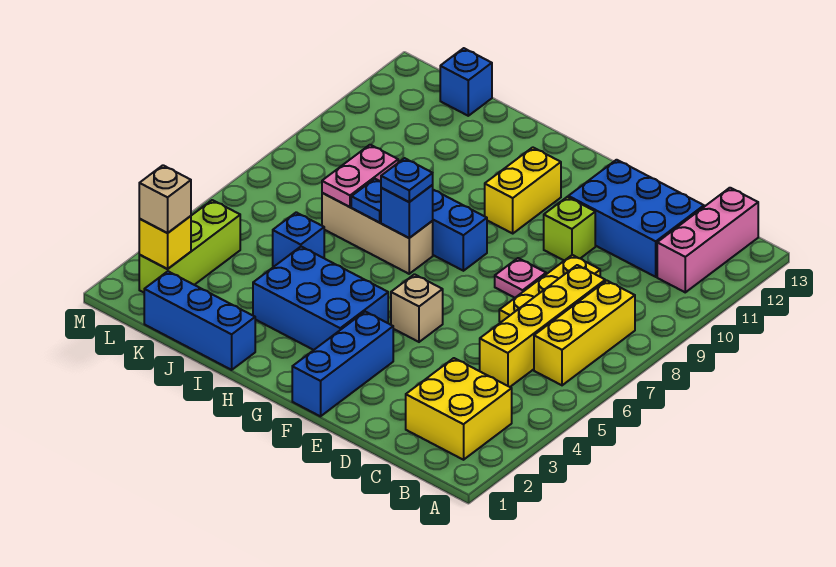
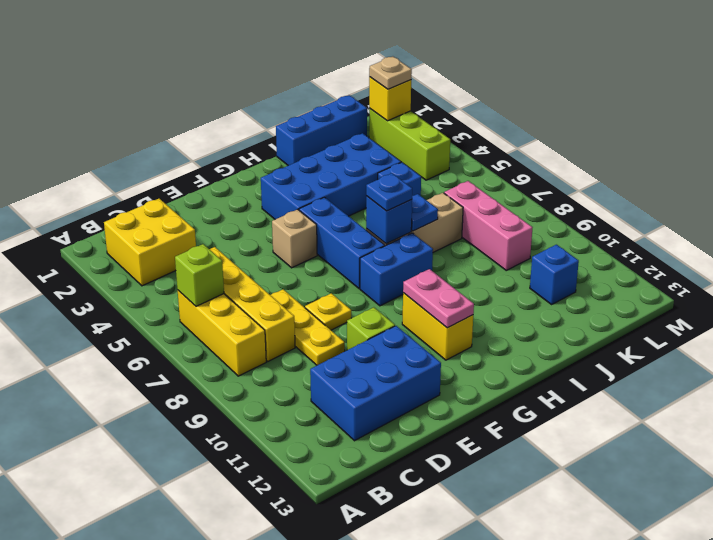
none -> lime brick B6 level 2
pink brick B11:B13 level 1 -> pink brick K7:K9 level 1
pink plate E8 level 1 -> yellow plate E8 level 1
blue brick F1:F3 level 1 -> blue brick G5:G7 level 1
blue brick G3:I4 level 1 -> blue brick G3:J4 level 1
pink plate J7:J8 level 2 -> pink plate G10:G11 level 2
blue brick K13 level 1 -> blue brick K11 level 1
tan brick L2 level 3 -> tan plate L2 level 3

